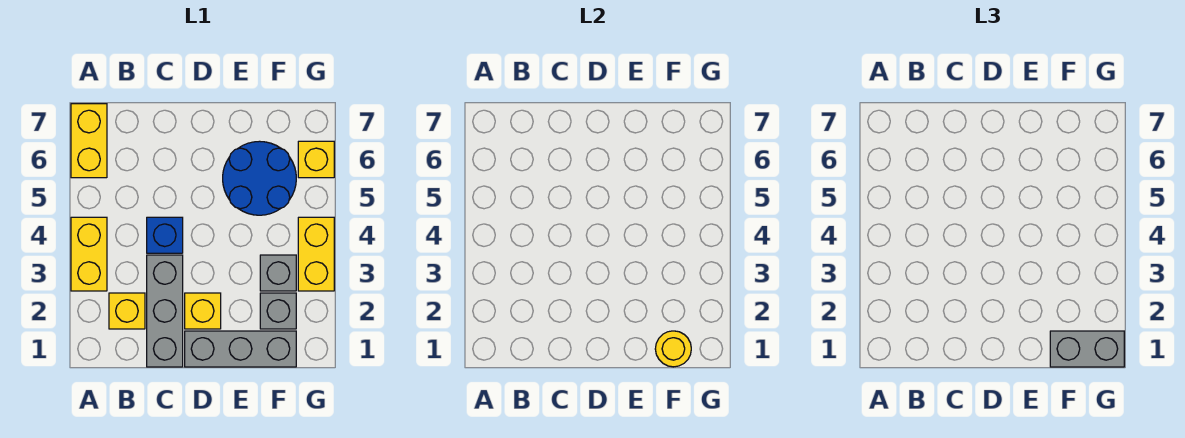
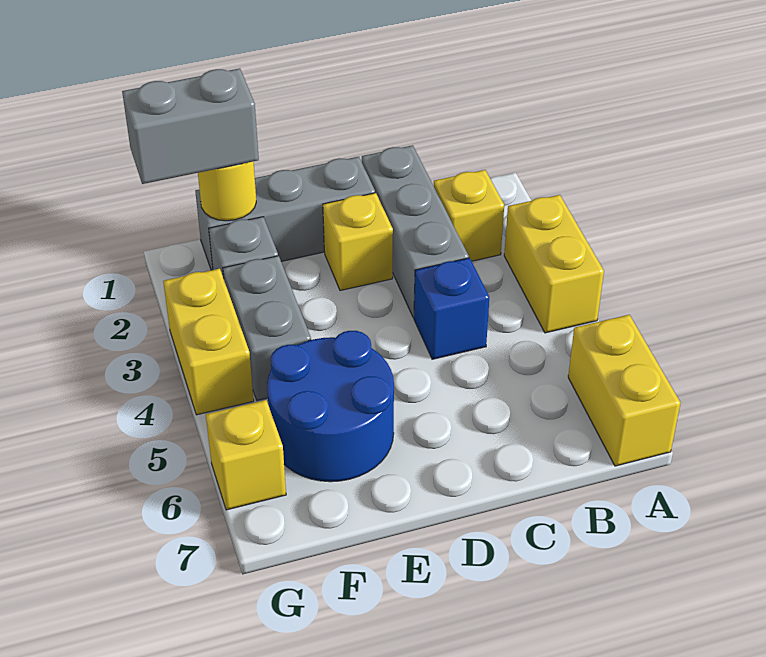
grey brick F3 level 1 -> grey brick F3:F4 level 1

